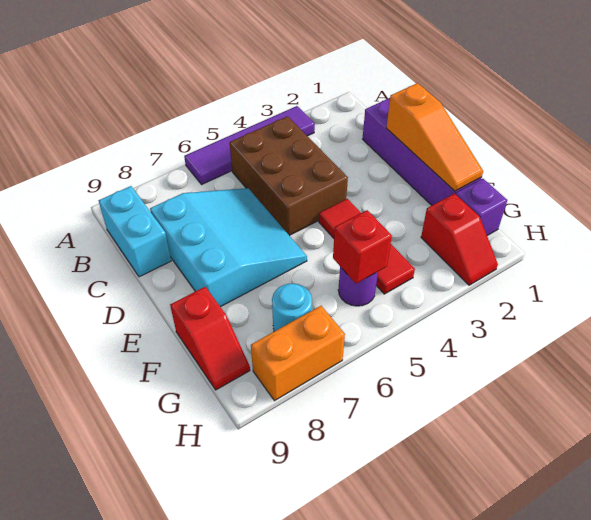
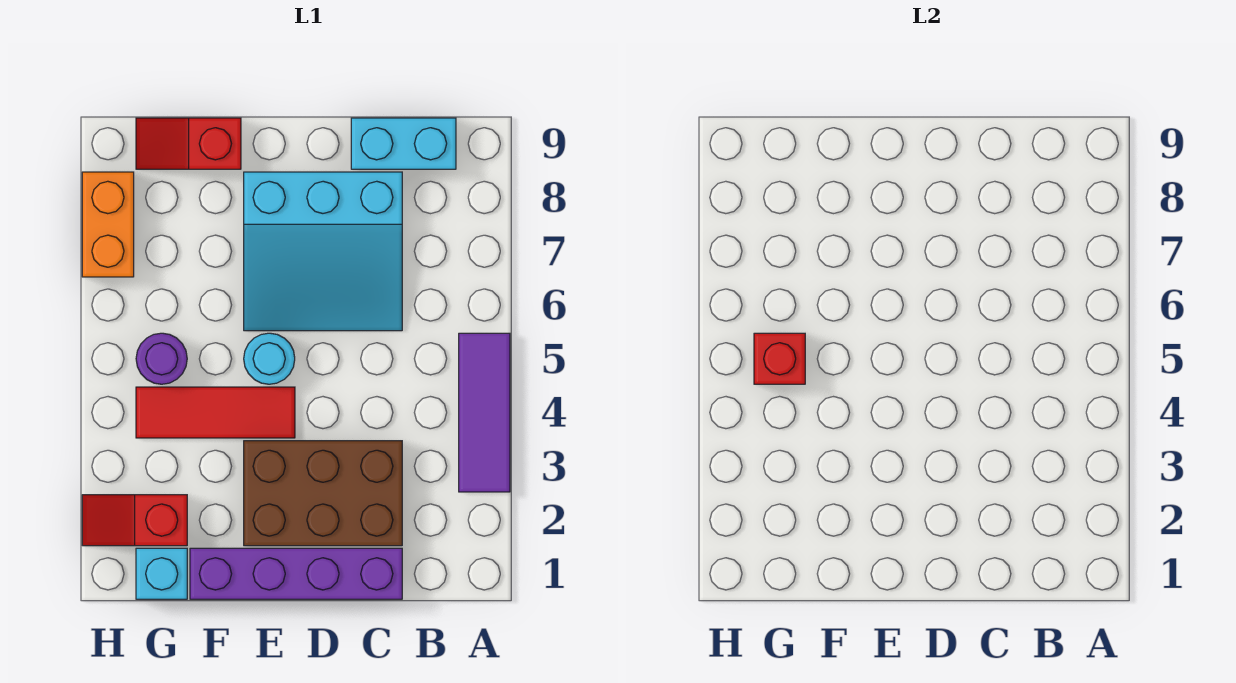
purple tile A3:A6 level 1 -> purple tile A3:A5 level 1
brown brick B4:D5 level 1 -> brown brick C2:E3 level 1
orange slope D1:F1 level 2 top D -> none
purple brick G1 level 1 -> cyan brick G1 level 1
cyan round brick G7 level 1 -> cyan round brick E5 level 1

